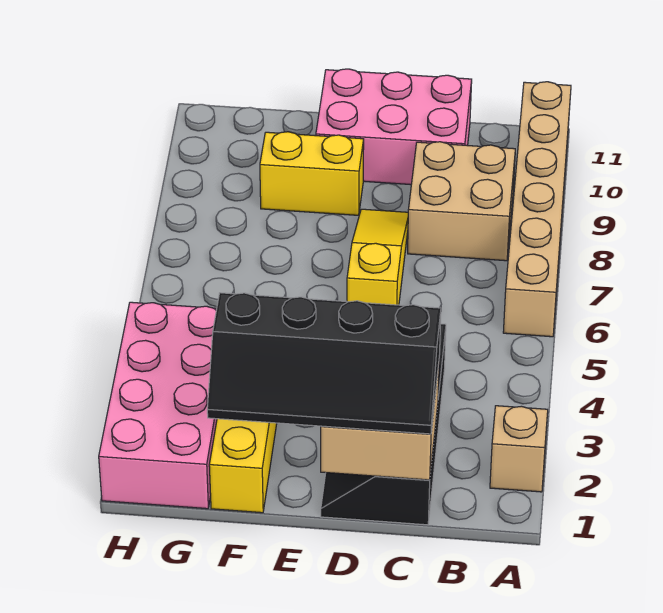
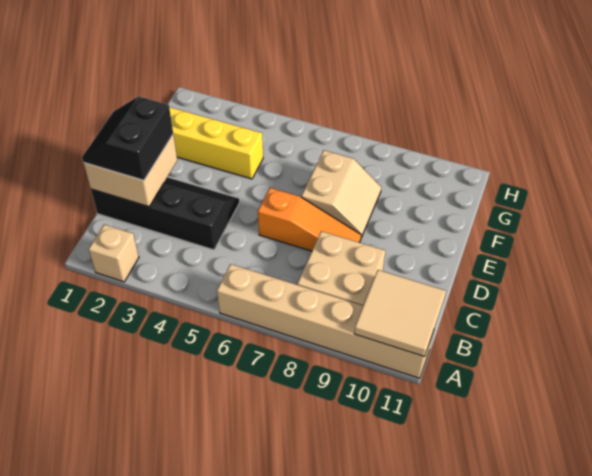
none -> tan tile A10:B11 level 2
black slope C1:F2 level 3 top 2 -> black slope C1:D2 level 3 top 2
pink brick C10:E11 level 1 -> none
yellow slope D6:D8 level 1 top 6 -> orange slope D6:D8 level 1 top 6
none -> tan slope E7:F8 level 1 top 7
yellow brick E9:F9 level 1 -> none
pink brick G1:H4 level 1 -> none

